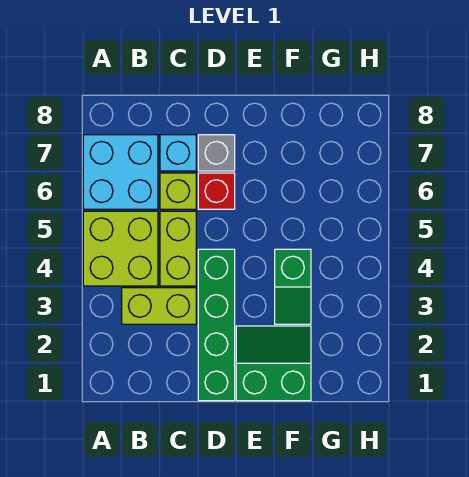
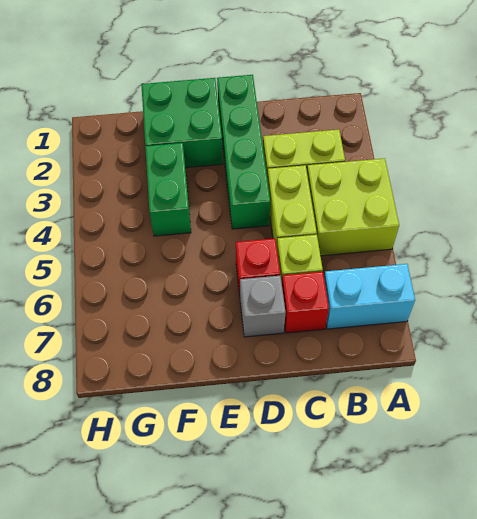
cyan brick A6:B7 level 1 -> cyan brick A7:B7 level 1
cyan brick C7 level 1 -> red brick C7 level 1
green slope E1:F2 level 1 top 1 -> green brick E1:F2 level 1
green slope F3:F4 level 1 top 4 -> green brick F3:F4 level 1

